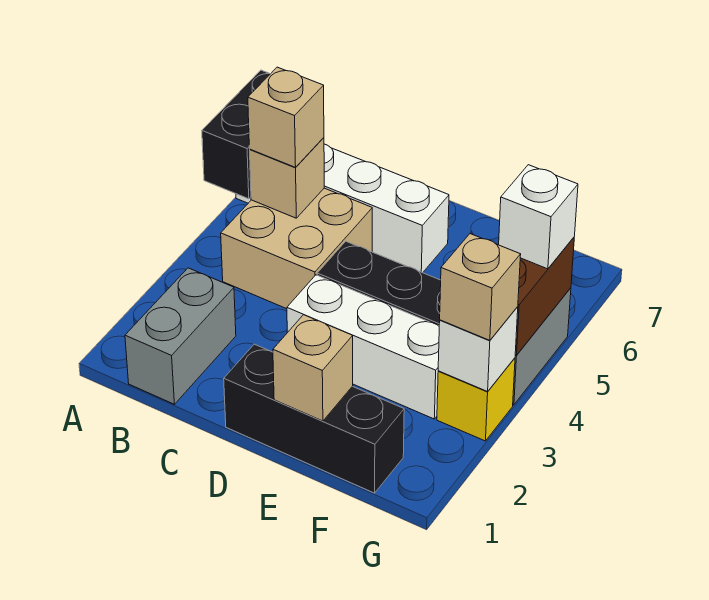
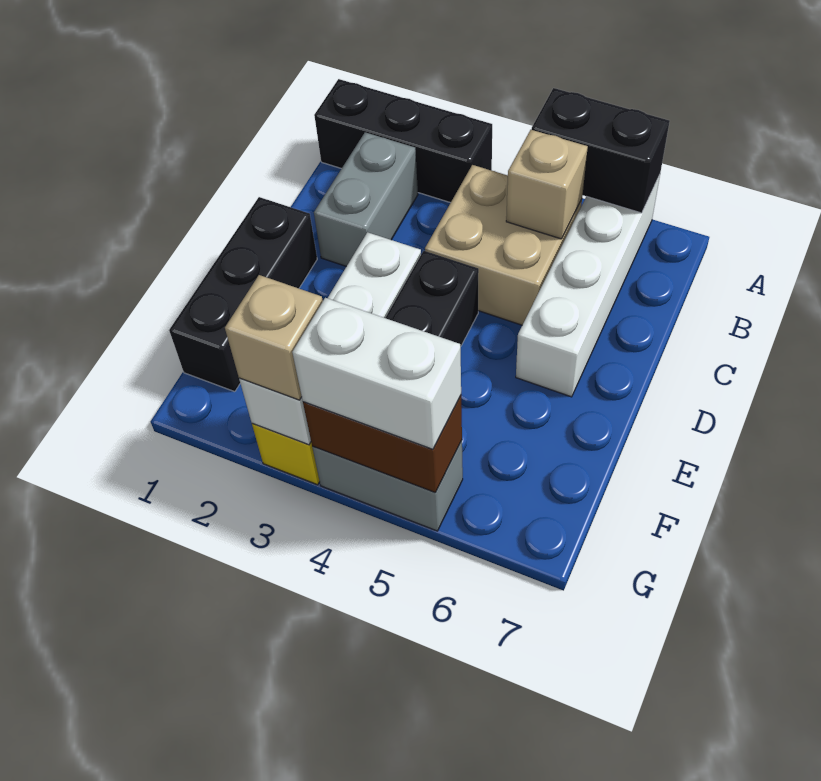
none -> black brick A1:A3 level 1
grey brick B1:B2 level 1 -> grey brick B2:C2 level 1
tan brick B5 level 3 -> none
tan brick E1 level 2 -> none
white brick G5 level 3 -> white brick G4:G5 level 3

